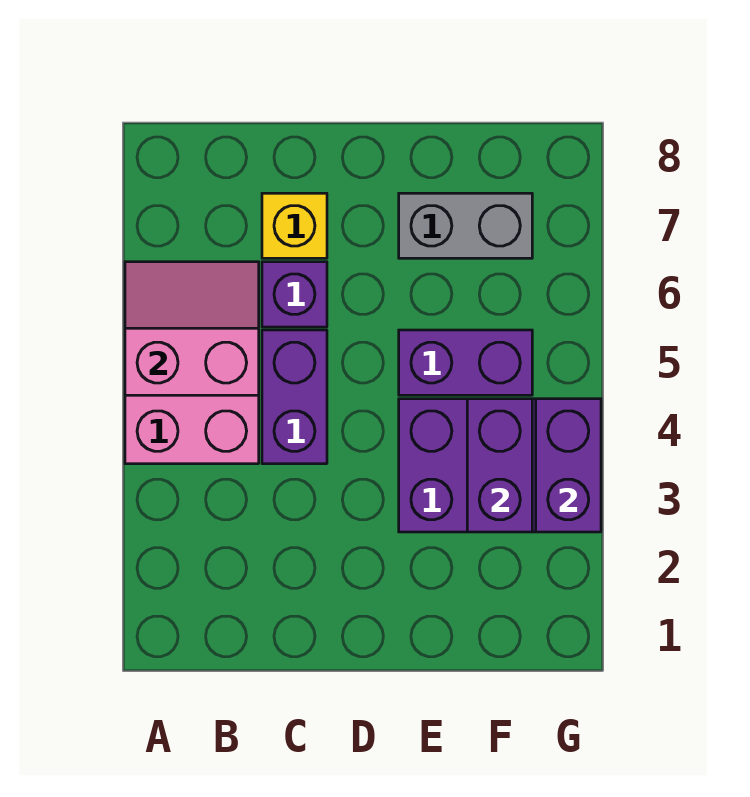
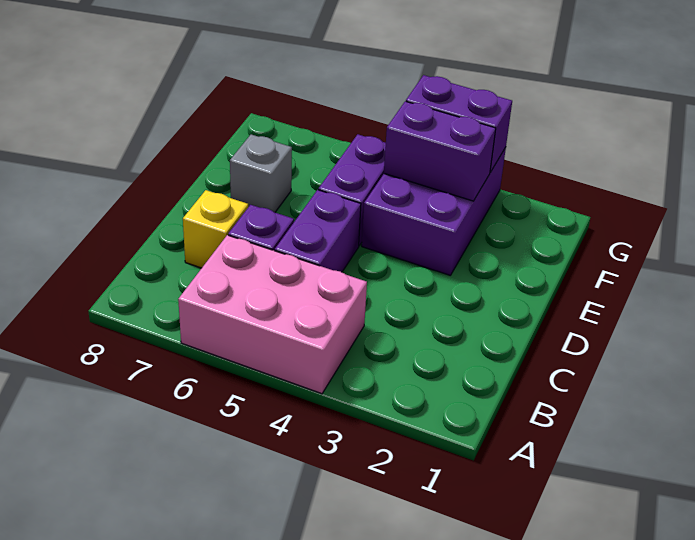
pink slope A5:B6 level 2 top 5 -> none
purple brick C4:C5 level 1 -> purple brick C5:D5 level 1
grey brick E7:F7 level 1 -> grey brick E7 level 1

